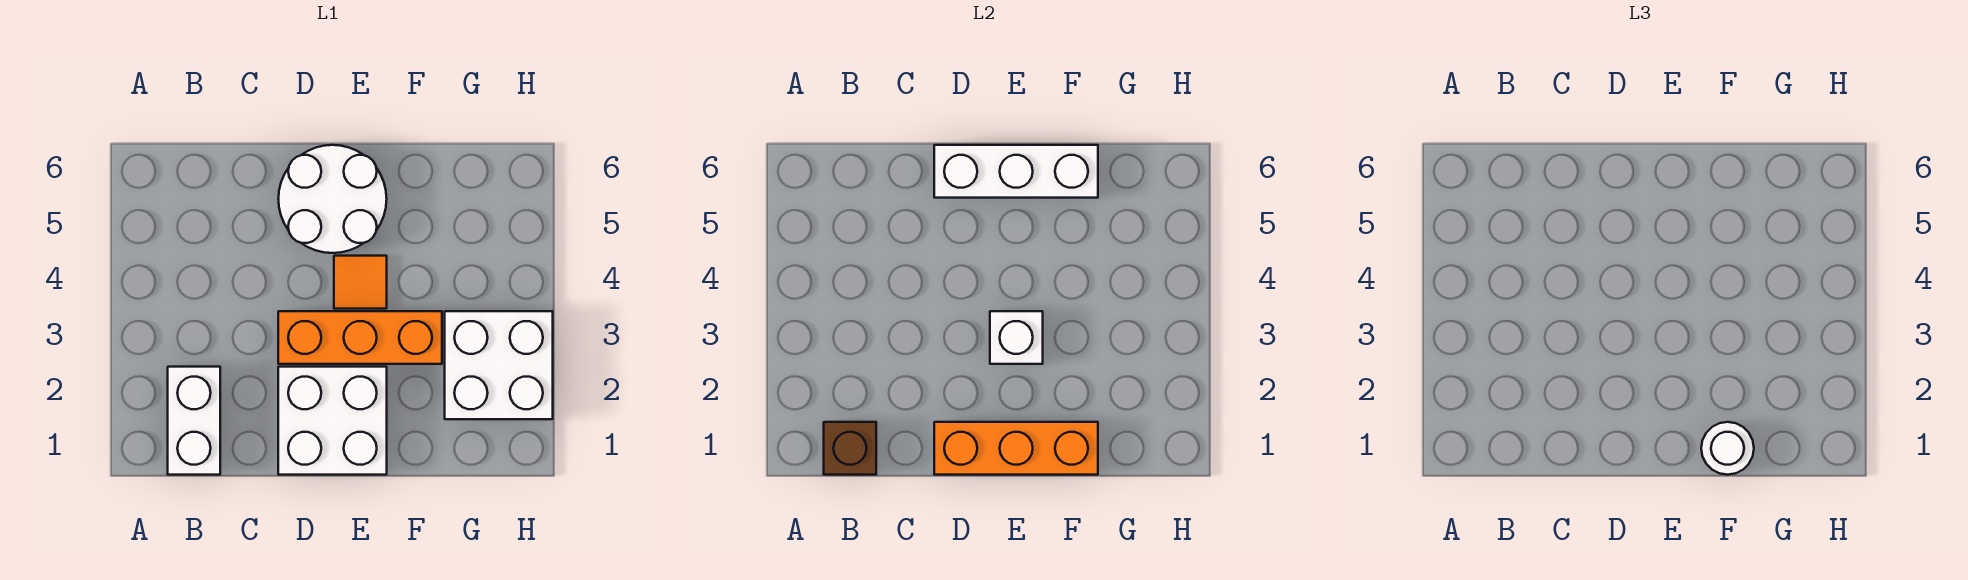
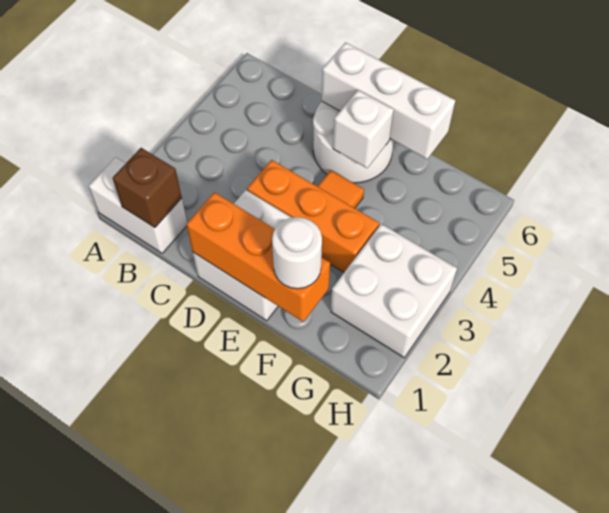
white brick B1:B2 level 1 -> white brick A1:B1 level 1
white brick E3 level 2 -> white brick E5 level 2

